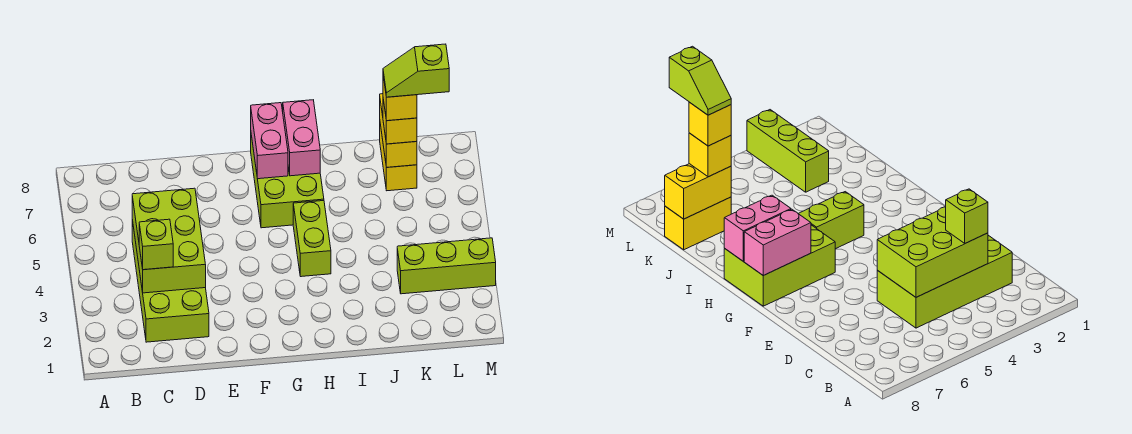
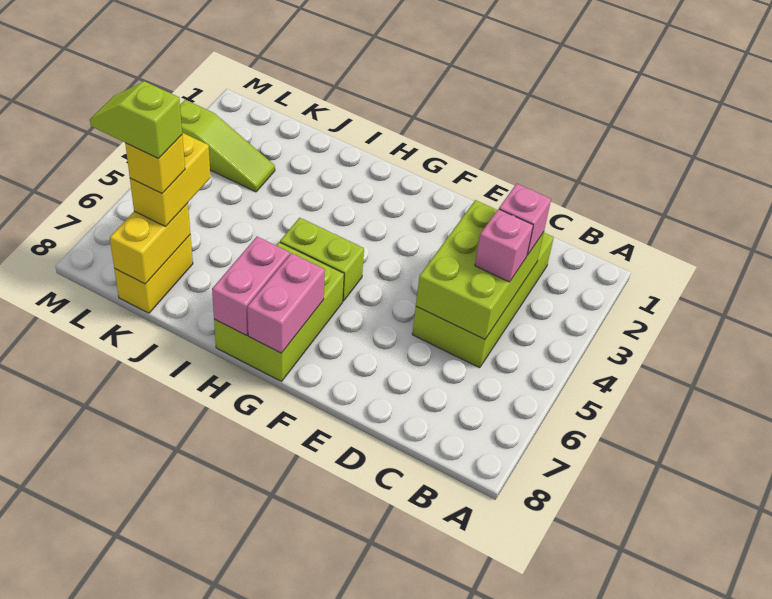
lime brick C3 level 3 -> pink brick C3 level 3
none -> pink brick C4 level 3
lime brick H4:H5 level 1 -> lime brick G5:H5 level 1
lime brick K3:M3 level 1 -> lime slope K3:M3 level 1 top M
yellow brick K7 level 3 -> yellow brick K6:K7 level 3
lime slope K7:L7 level 5 top L -> lime slope K7:L7 level 5 top K

